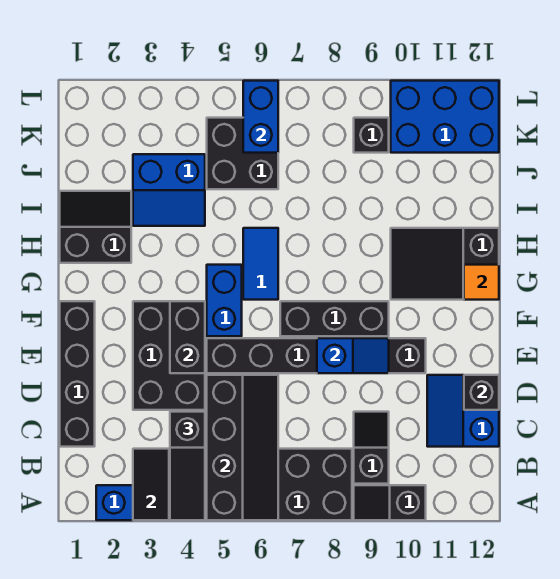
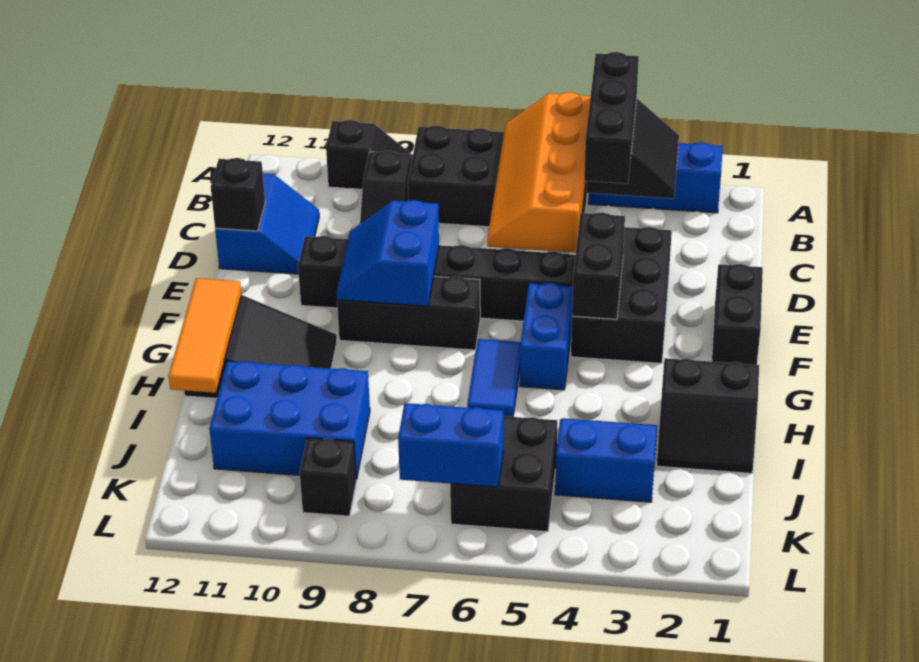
black slope A4:C4 level 3 top C -> black brick A4:C4 level 3
black slope A5:D6 level 2 top 5 -> orange slope A5:D6 level 2 top 5
black brick C1:F1 level 1 -> black brick E1:F1 level 1
blue slope E8:E9 level 2 top 8 -> blue slope E8:F9 level 2 top 8
orange tile G12 level 2 -> orange tile G12:I12 level 2
blue brick K6:L6 level 2 -> blue brick K6:K7 level 2
blue brick K10:L12 level 1 -> blue brick I9:J11 level 1

